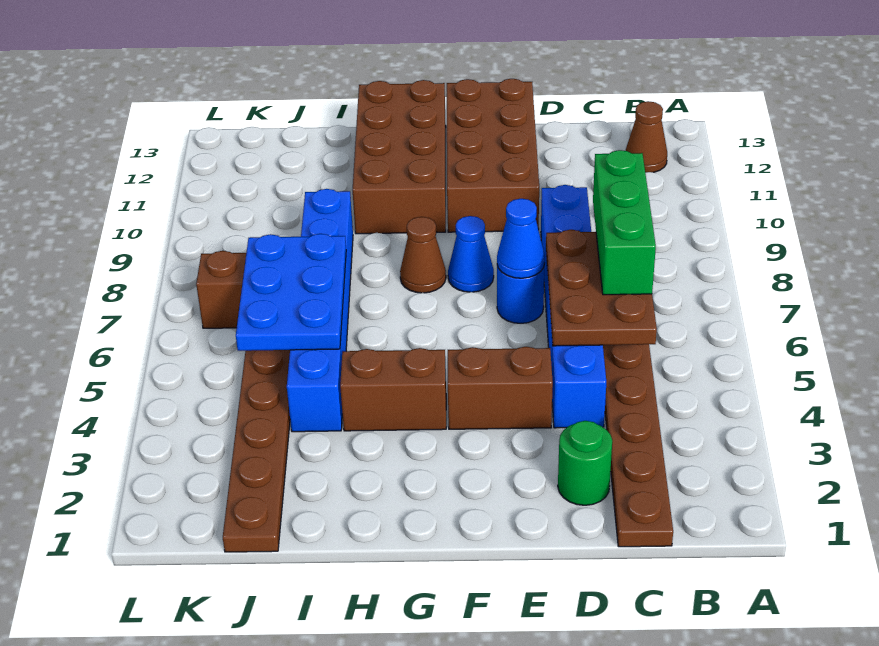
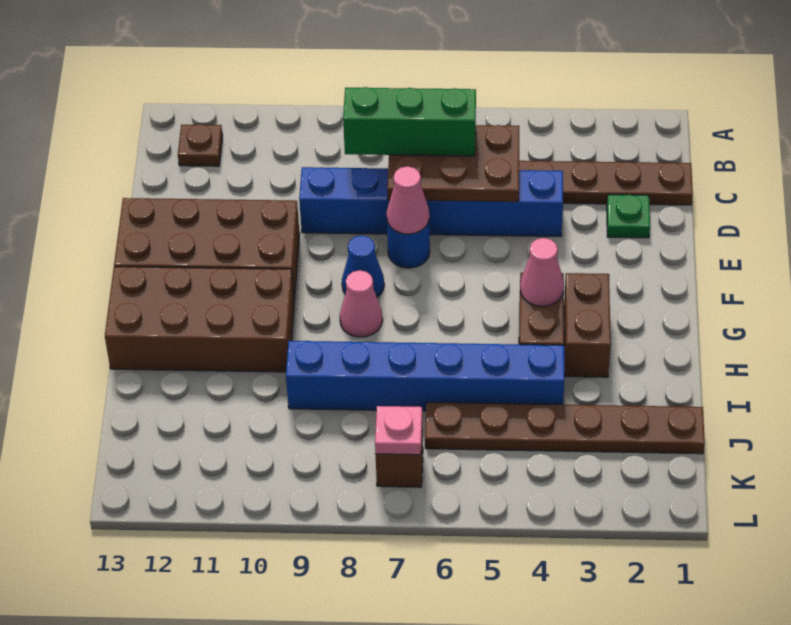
brown cone B12 level 1 -> brown plate B12 level 1
green round brick D2 level 1 -> green plate D2 level 1
brown brick E4:F4 level 1 -> brown brick G3:H3 level 1
blue cone E7 level 2 -> pink cone E7 level 2
none -> pink cone G4 level 2
brown cone G8 level 1 -> pink cone G8 level 1
blue plate I5:J7 level 2 -> none
none -> pink plate K7 level 2

